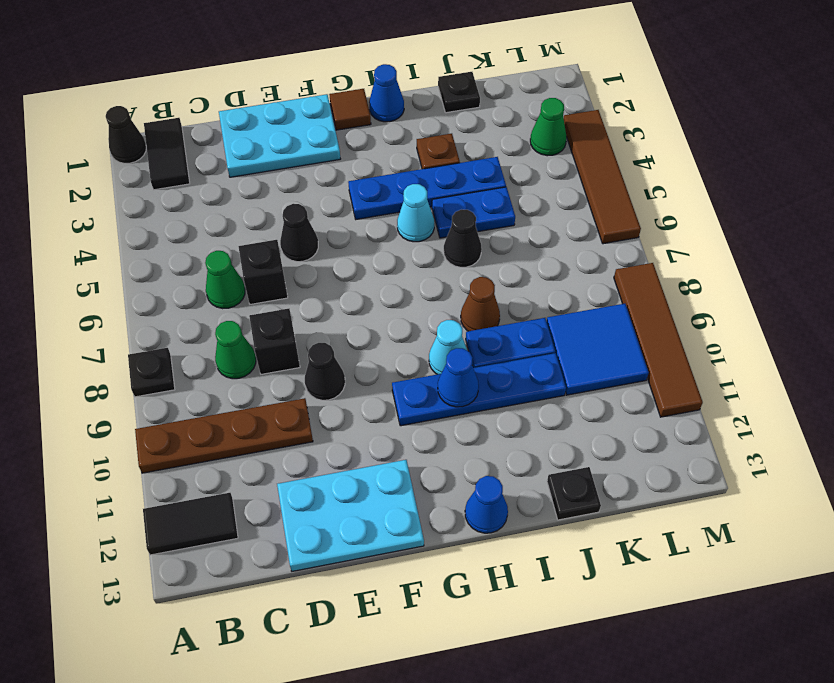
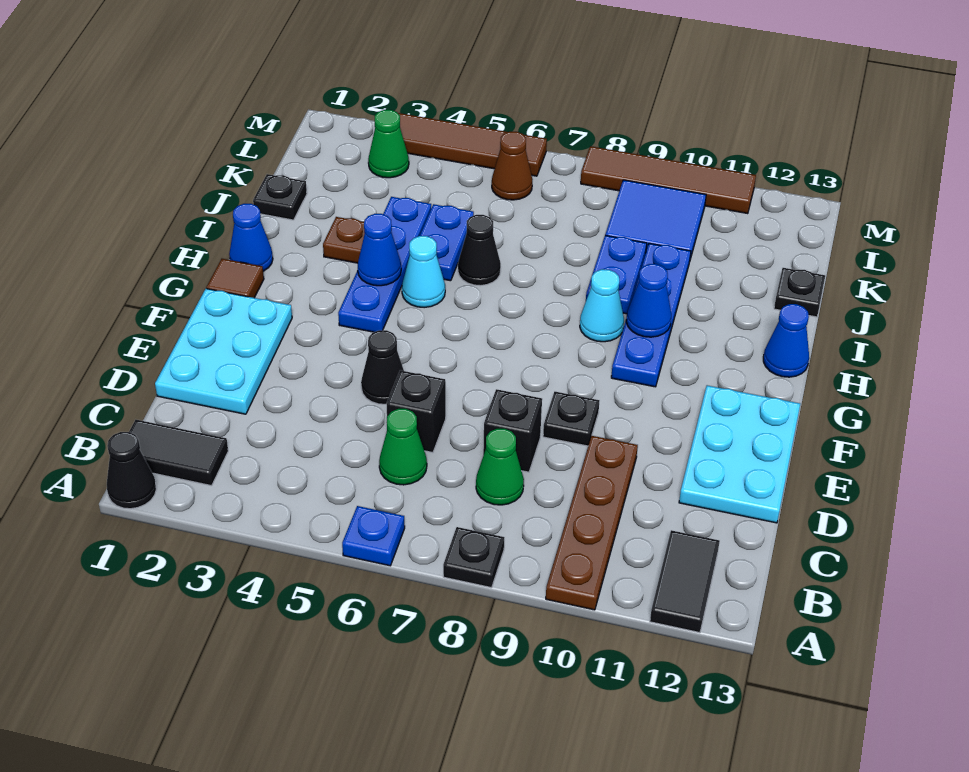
none -> blue plate A6 level 1
black cone E9 level 1 -> black plate E9 level 1
none -> blue cone H4 level 2
brown cone I8 level 1 -> brown cone L6 level 1

